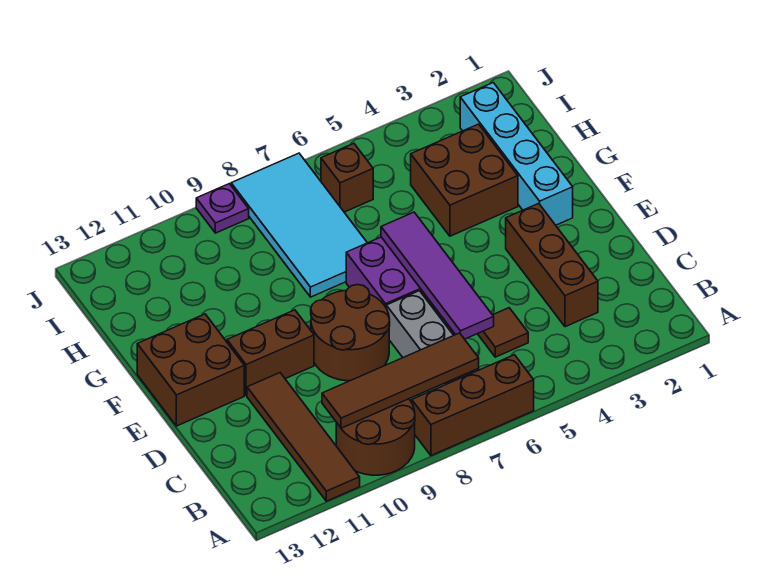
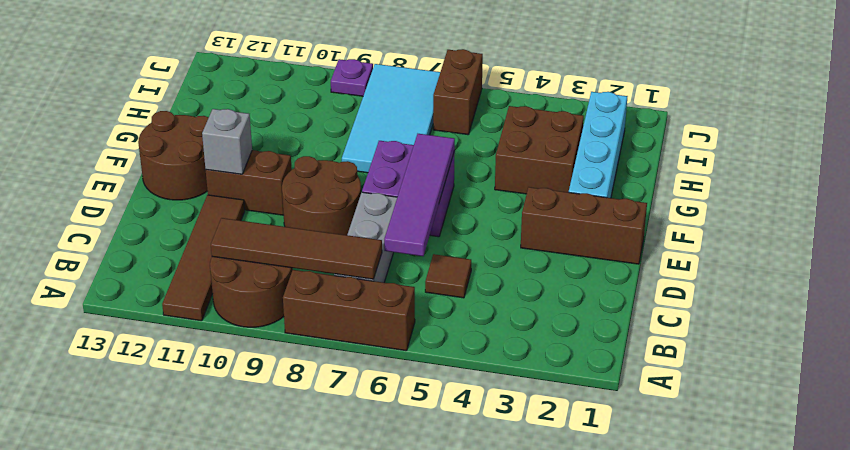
brown brick C3:E3 level 1 -> brown brick E1:E3 level 1
none -> grey brick E11 level 2
brown brick E12:F13 level 1 -> brown round brick E12:F13 level 1
brown brick I6 level 1 -> brown brick I6:J6 level 1

